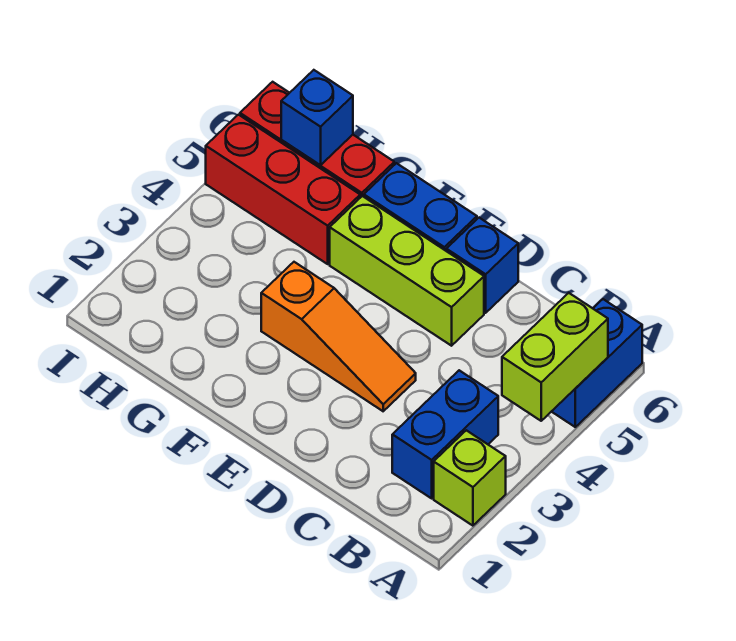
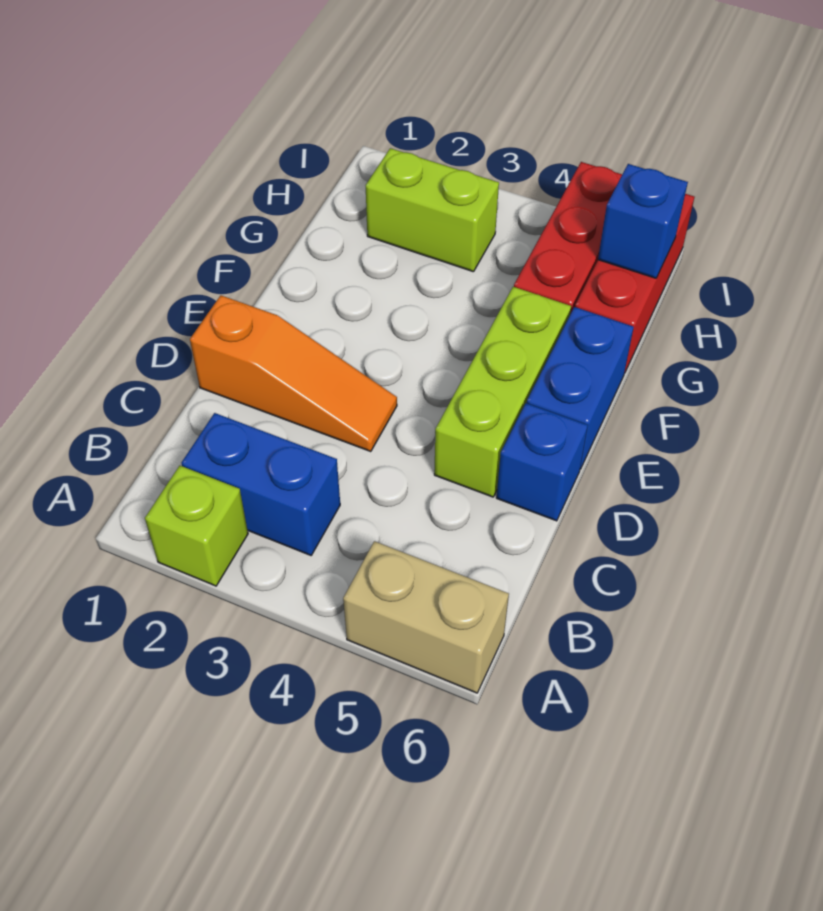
lime brick A4:A5 level 2 -> lime brick H2:H3 level 1
blue brick A5:A6 level 1 -> tan brick A5:A6 level 1
orange slope D3:F3 level 1 top F -> orange slope D1:D3 level 1 top 1

